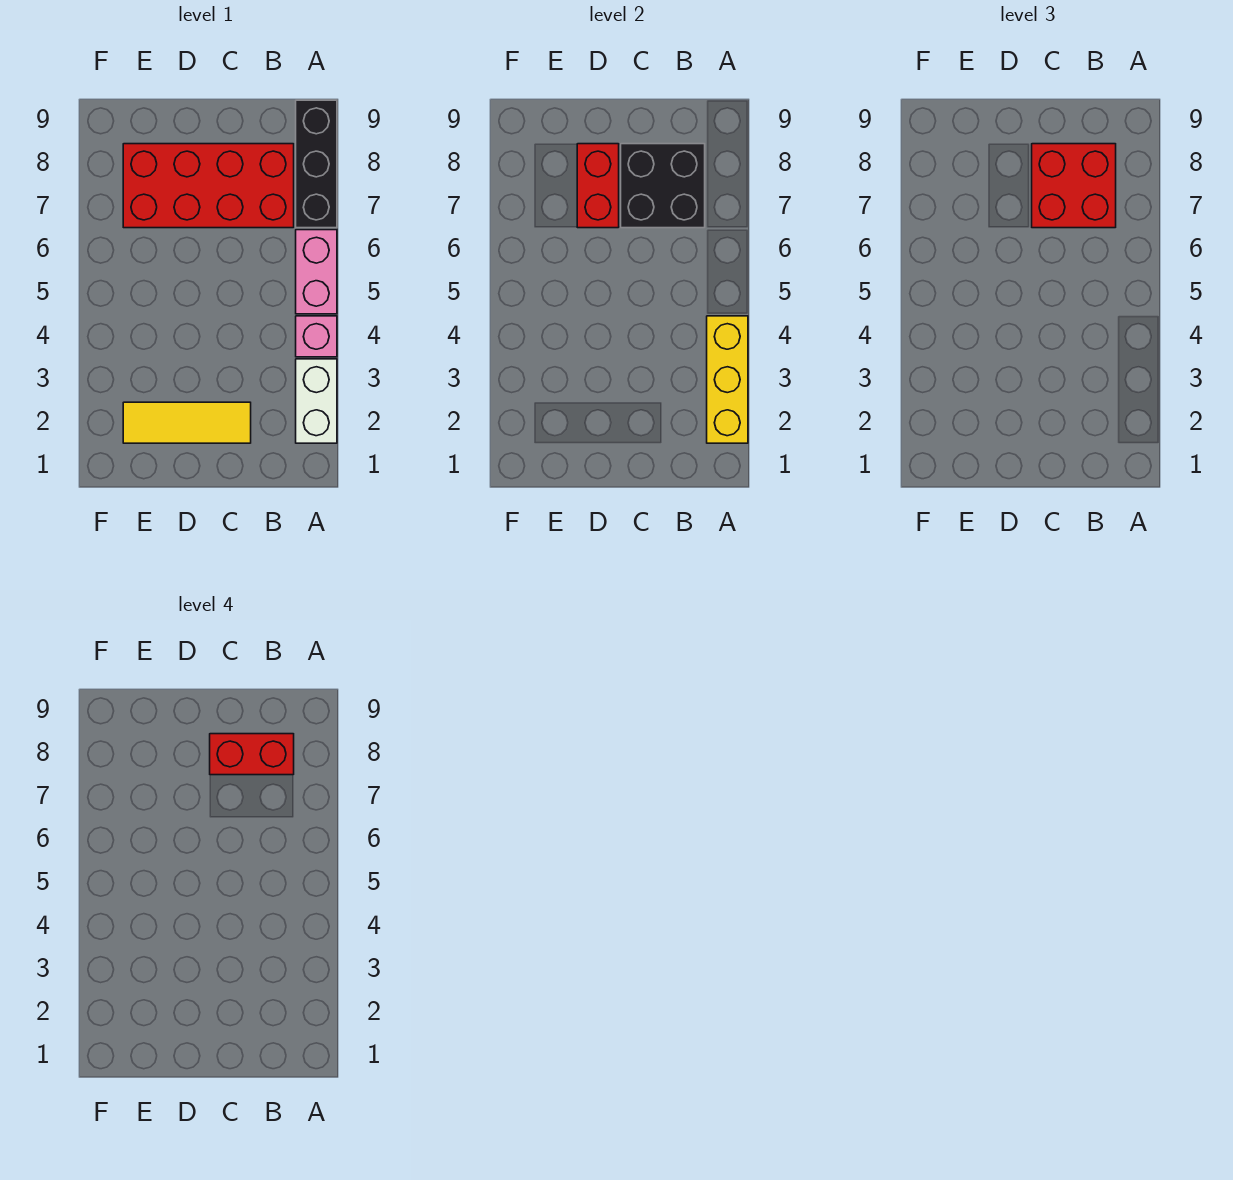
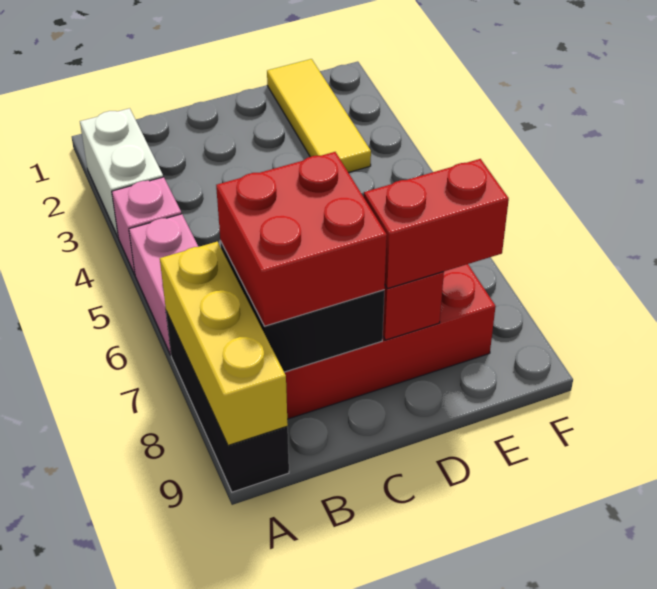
yellow brick A2:A4 level 2 -> yellow brick A7:A9 level 2
red brick B8:C8 level 4 -> red brick D8:E8 level 3
yellow tile C2:E2 level 1 -> yellow tile E1:E3 level 1

